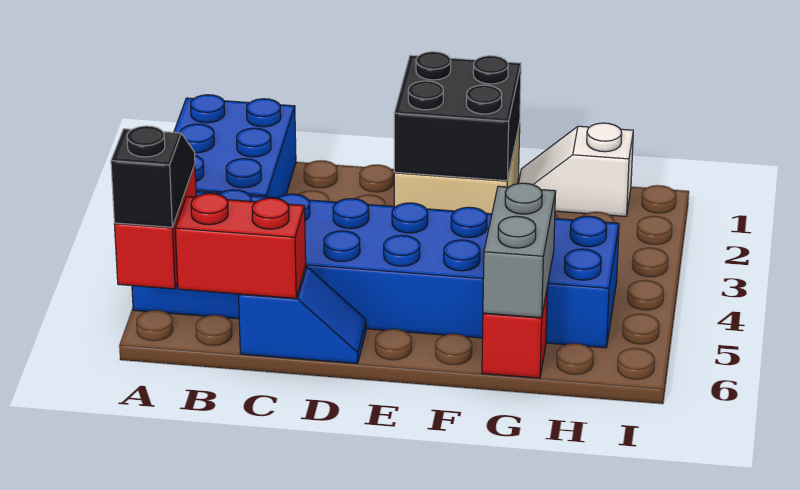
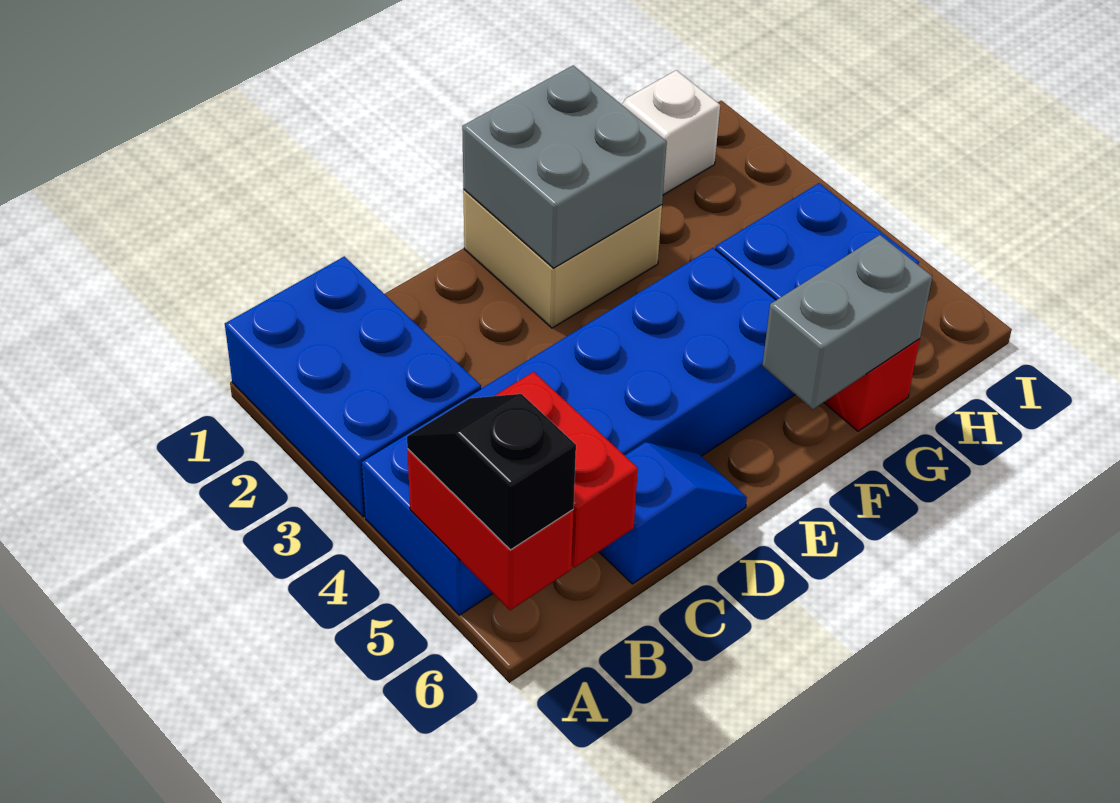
red brick B6:C6 level 2 -> red brick B5:B6 level 2
black brick E1:F2 level 2 -> grey brick E1:F2 level 2
grey brick G5:G6 level 2 -> grey brick F6:G6 level 2

